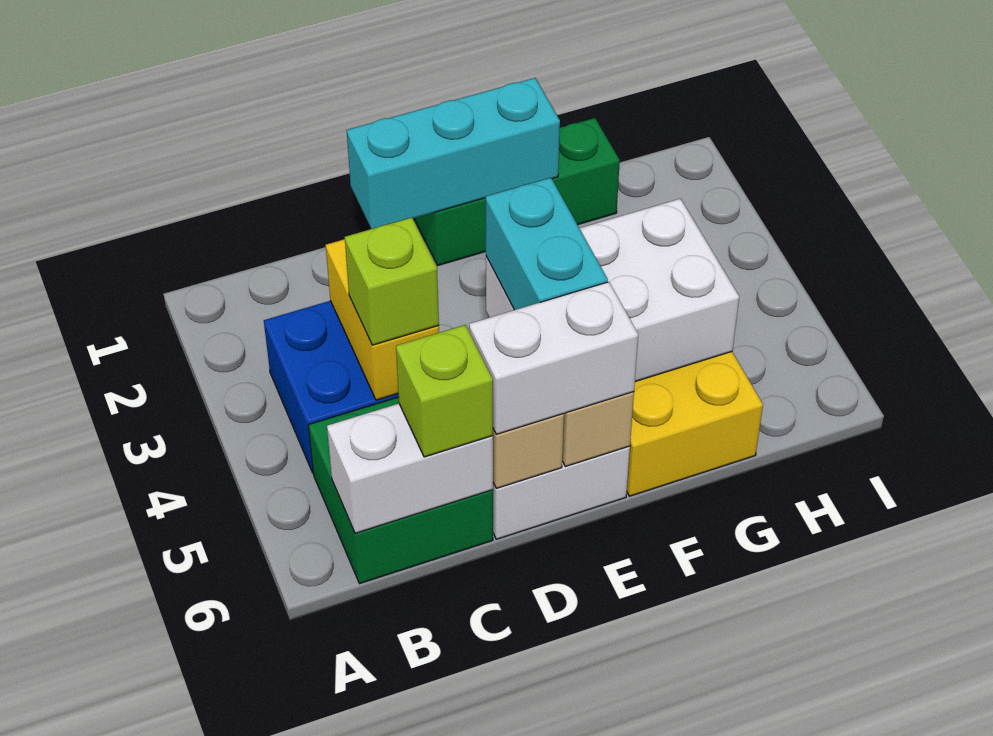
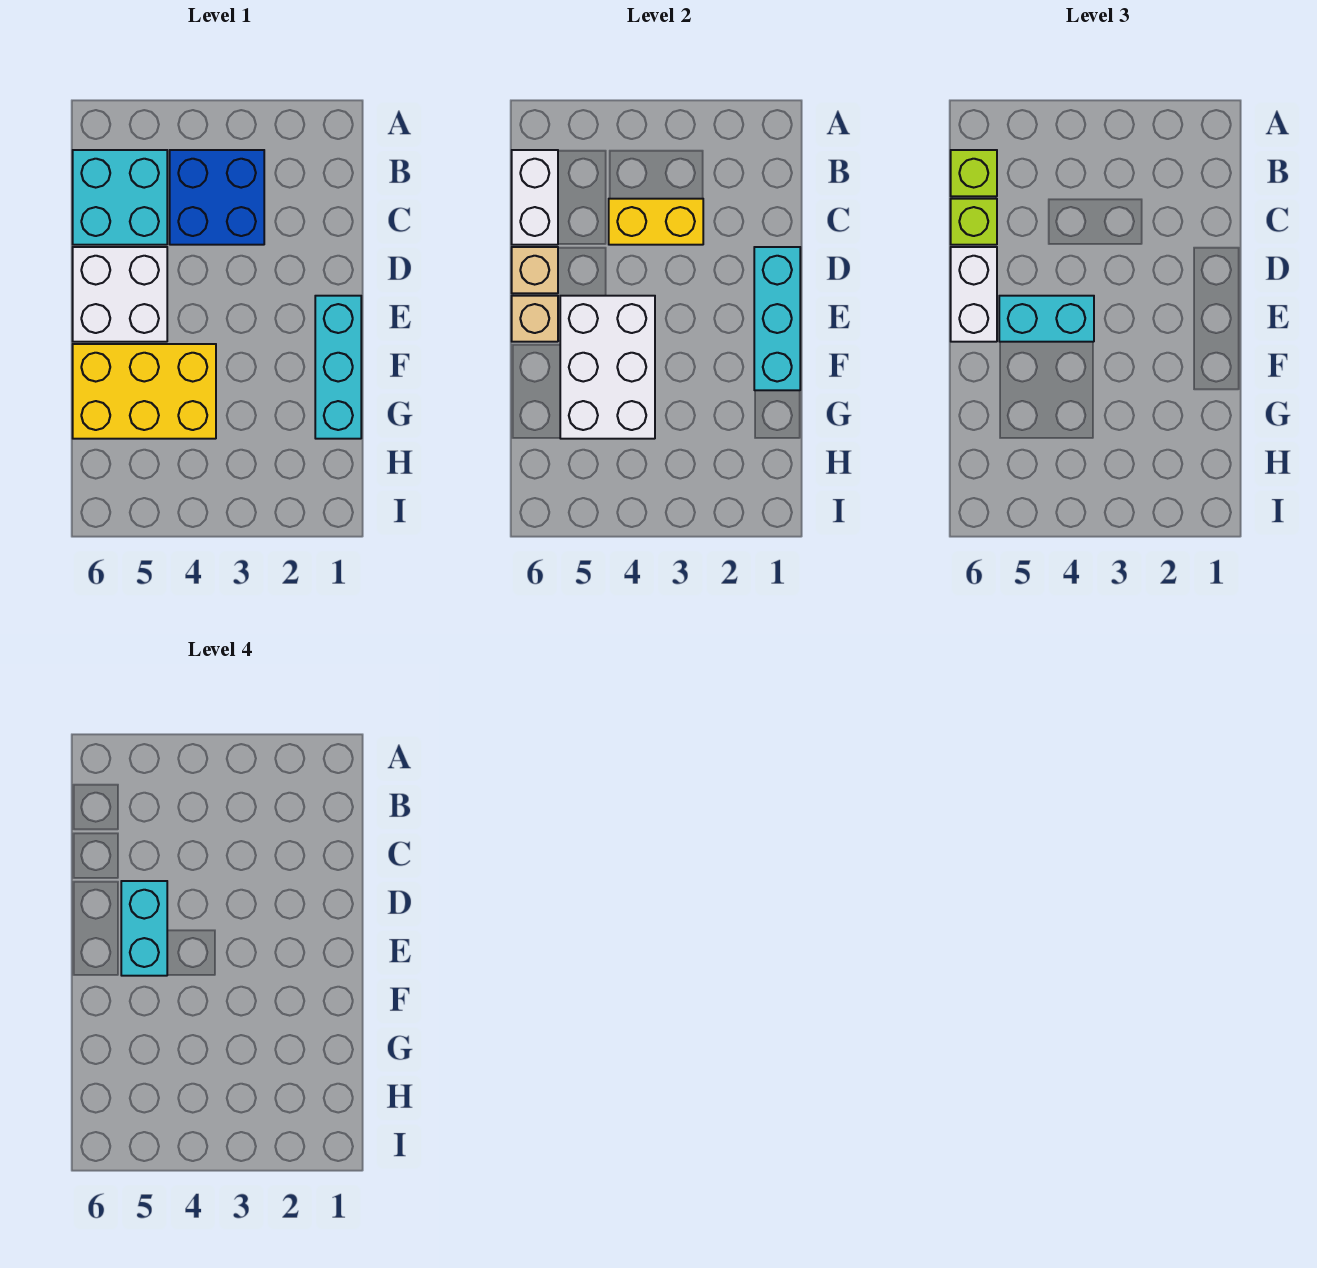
green brick B5:C6 level 1 -> cyan brick B5:C6 level 1
lime brick C4 level 3 -> lime brick B6 level 3
none -> cyan brick D5:E5 level 4
green brick E1:G1 level 1 -> cyan brick E1:G1 level 1

